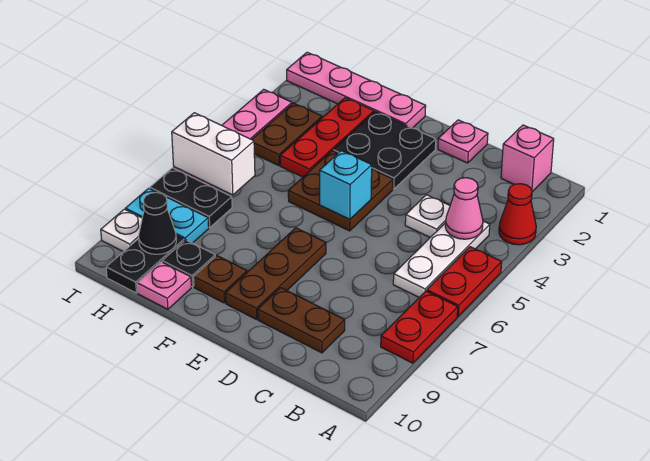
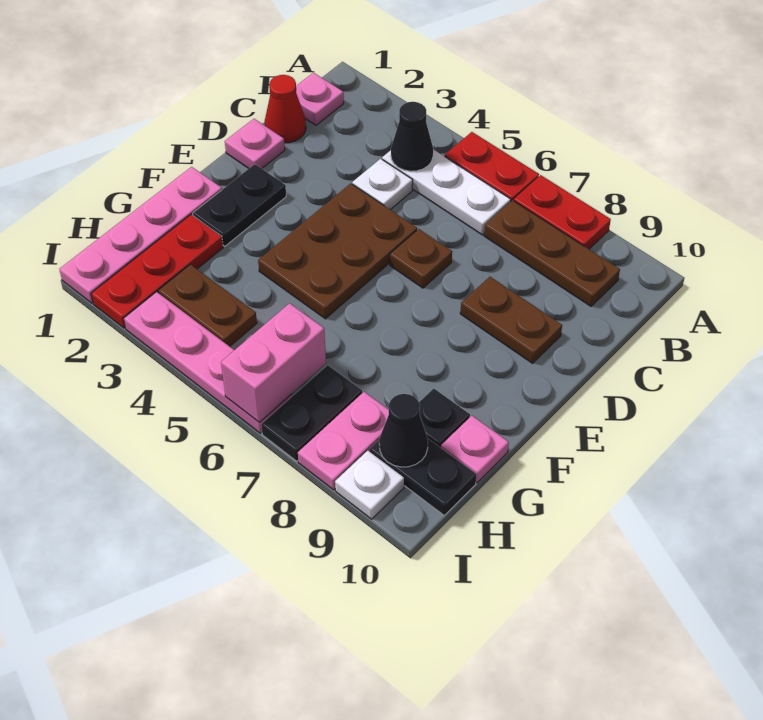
red cone A3 level 1 -> red cone C1 level 1
pink brick B1 level 1 -> pink plate B1 level 1
pink cone B4 level 2 -> black cone B4 level 2
brown plate C9:D9 level 1 -> brown plate D8:D9 level 1
black plate E2:F3 level 1 -> black plate E2:F2 level 1
brown plate E4:F5 level 1 -> brown plate D4:F5 level 1
cyan brick E5 level 2 -> none
brown plate E7:E9 level 1 -> brown plate B7:B9 level 1
brown plate F9 level 1 -> brown plate D6 level 1
red plate G2:G4 level 1 -> red plate G2:I2 level 1
white brick H6:I6 level 2 -> pink brick H6:I6 level 2
cyan plate H8:I8 level 1 -> pink plate H8:I8 level 1

